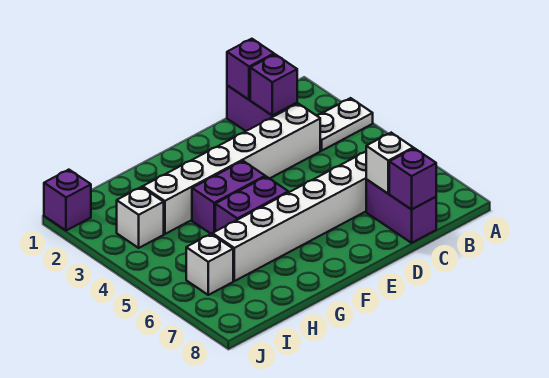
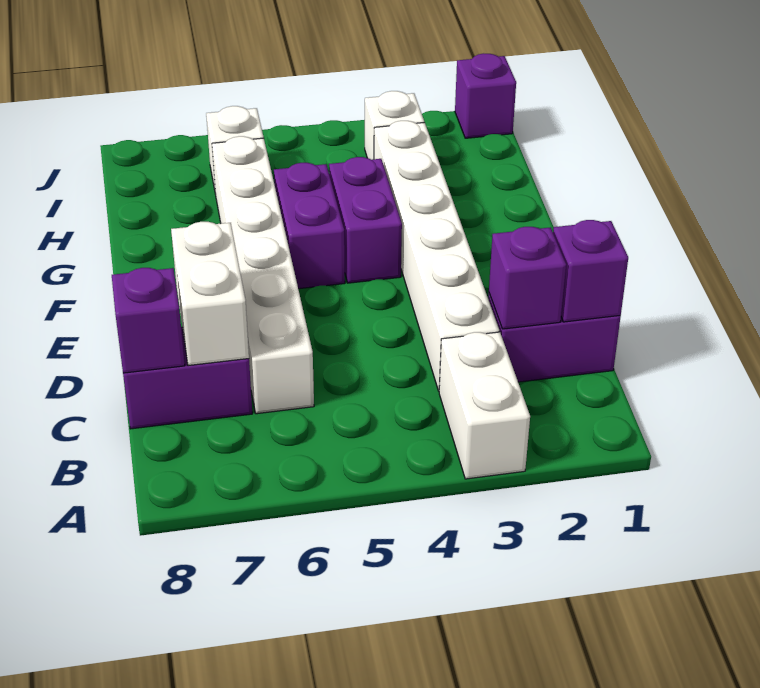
white plate A3:B3 level 1 -> white brick A3:B3 level 1
white brick C7 level 2 -> white brick C7:D7 level 2

